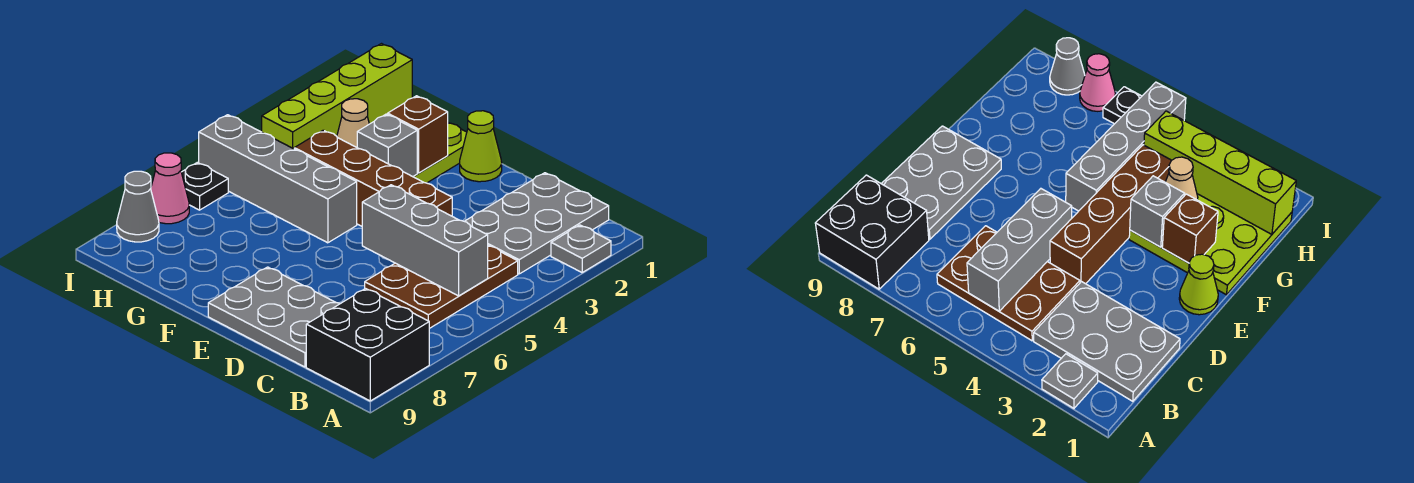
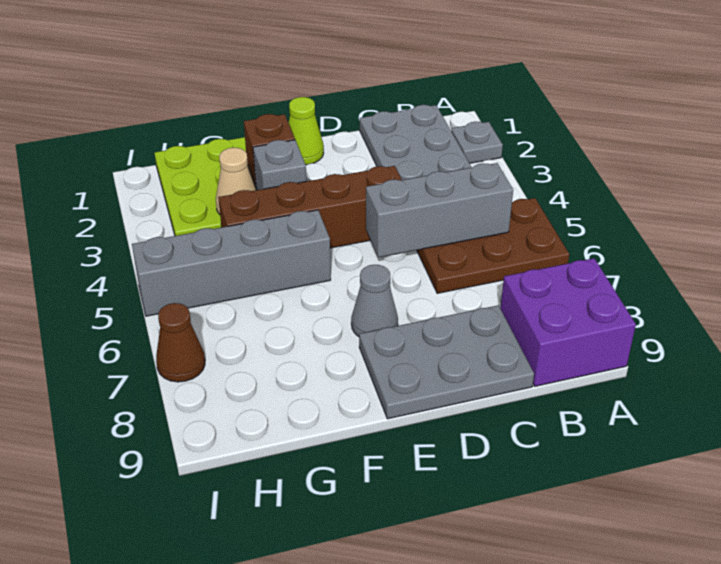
black brick A8:B9 level 1 -> purple brick A8:B9 level 1
brown plate B4:C6 level 1 -> brown plate A5:C6 level 1
lime brick H1:H4 level 2 -> none
black plate I6 level 1 -> none
pink cone I7 level 1 -> brown cone I7 level 1
grey cone I8 level 1 -> grey cone E7 level 1

